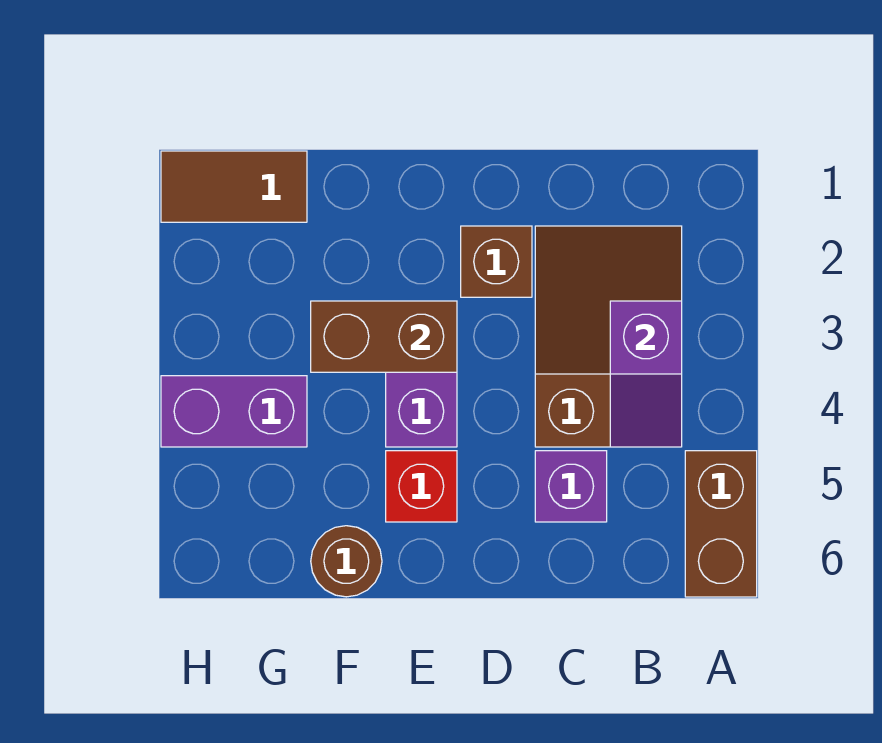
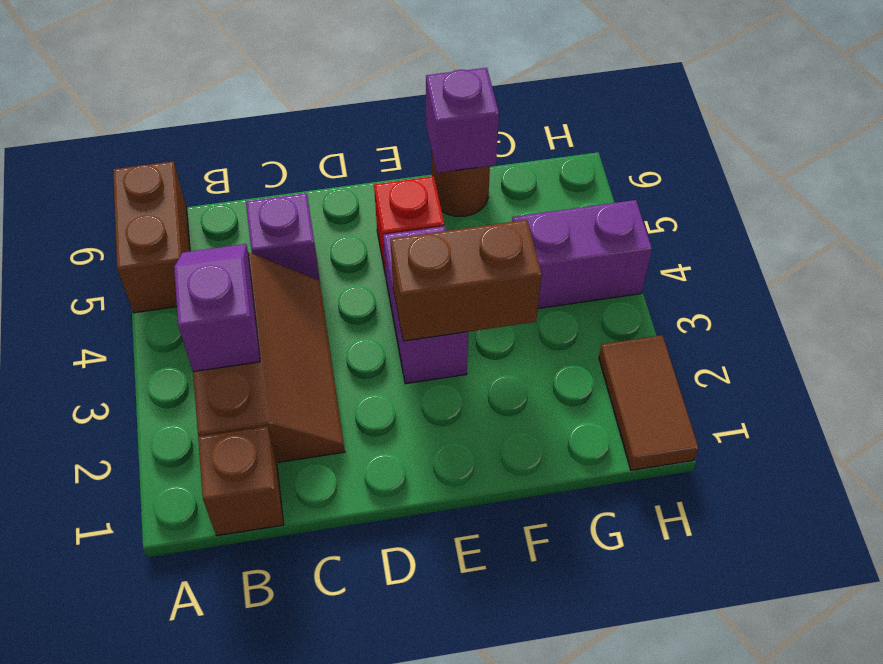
brown slope B2:C4 level 1 top 4 -> brown slope B2:C4 level 1 top B
brown brick D2 level 1 -> brown brick B1 level 1
none -> purple brick F6 level 2
brown tile G1:H1 level 1 -> brown tile H1:H2 level 1

